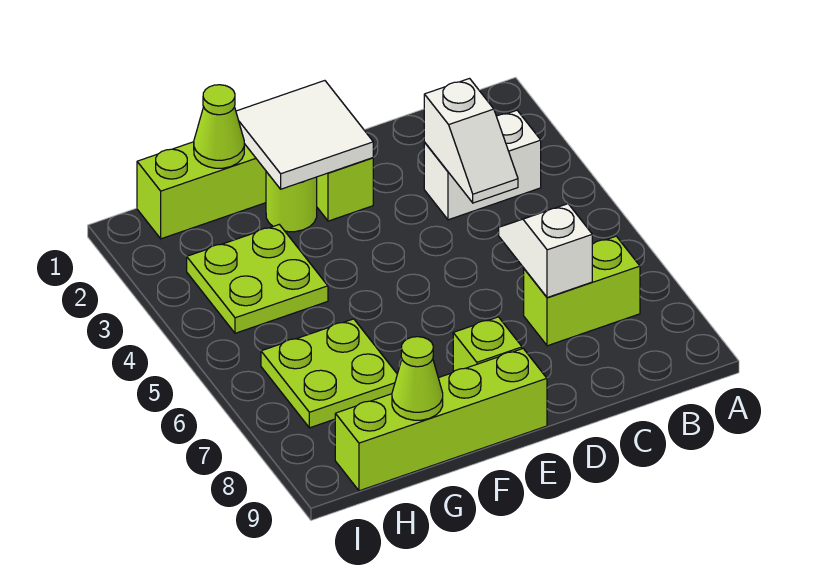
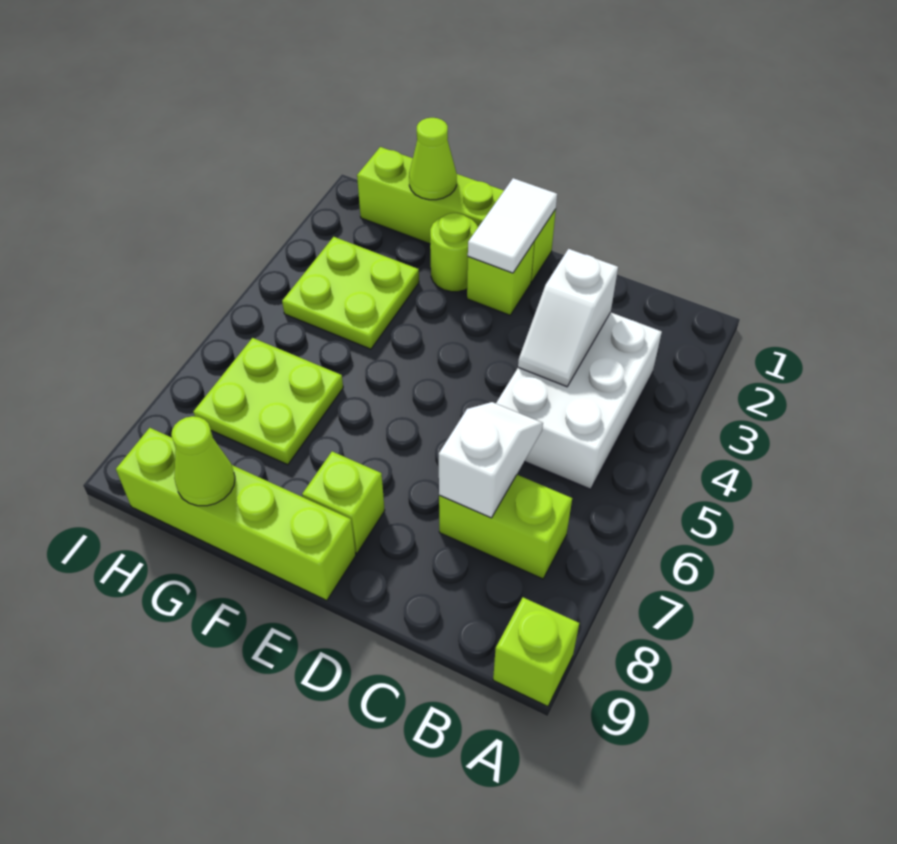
none -> lime brick A9 level 1
white brick B3:C3 level 1 -> white brick B3:C5 level 1
white tile E1:F2 level 2 -> white tile E1:E2 level 2

